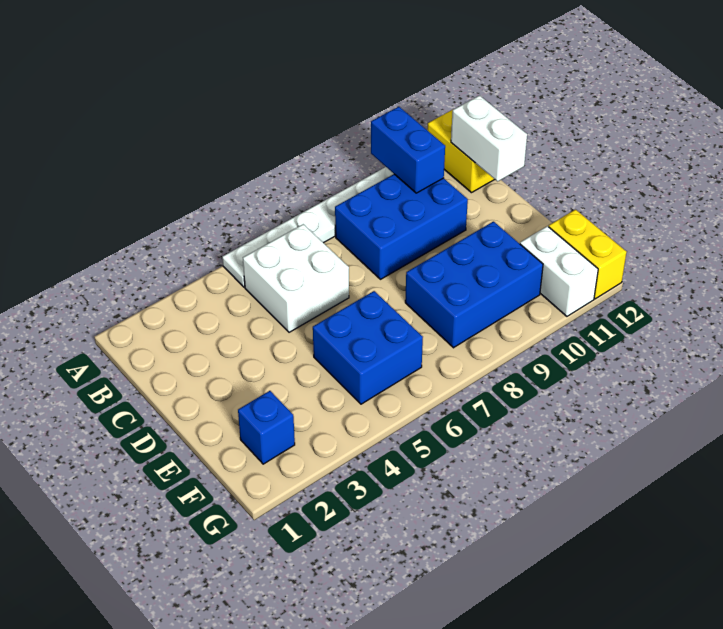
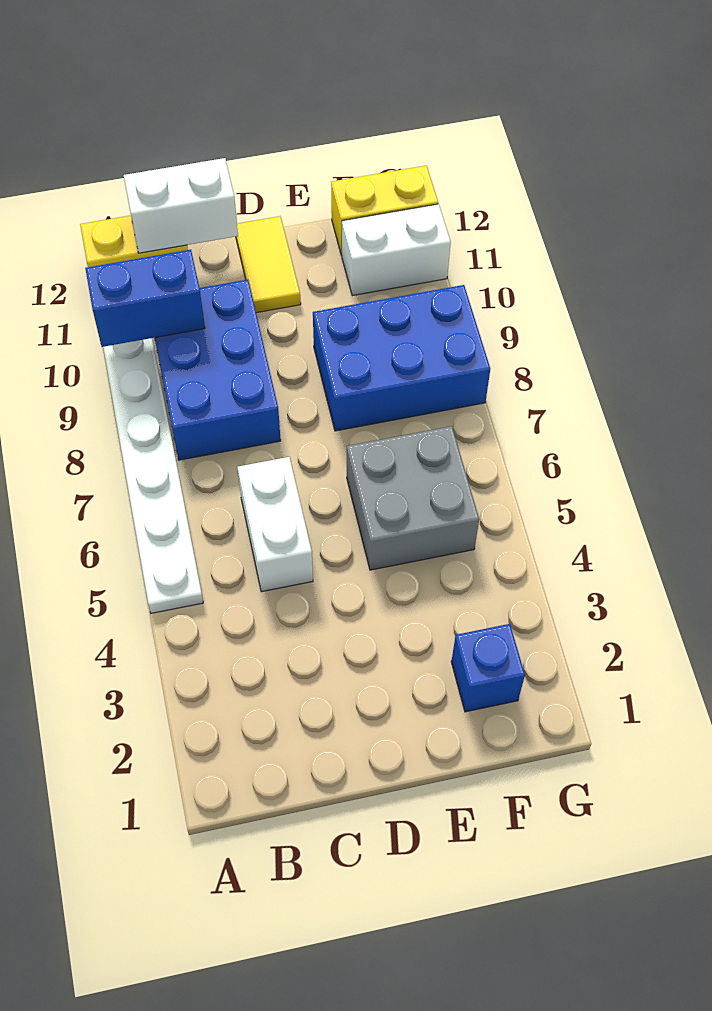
white brick B5:C6 level 1 -> white brick C5:C6 level 1
none -> yellow tile D11:D12 level 1
blue brick E5:F6 level 1 -> grey brick E5:F6 level 1
blue brick E8:F10 level 1 -> blue brick E8:G9 level 1

